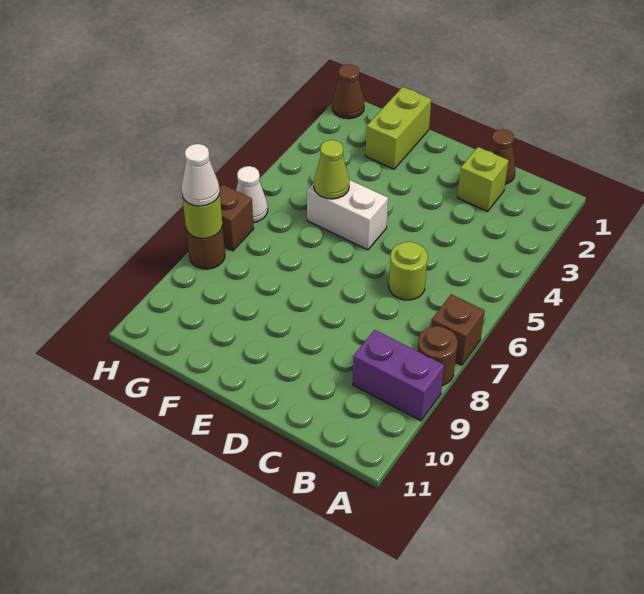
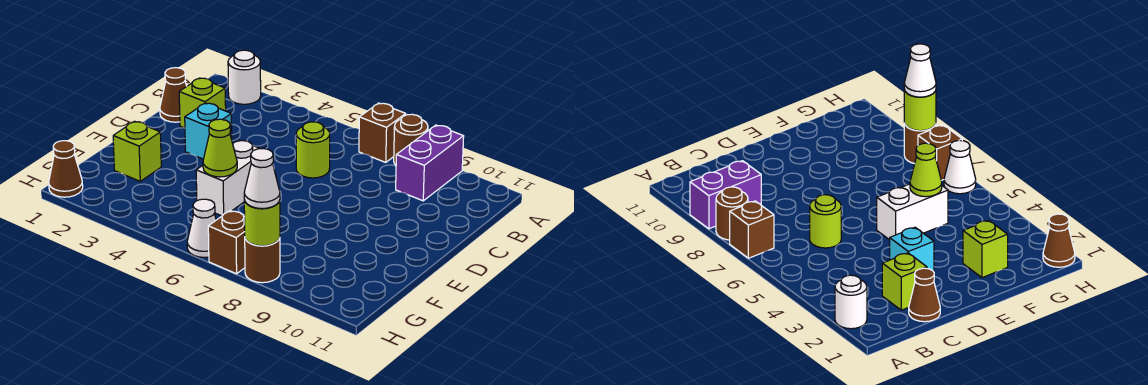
none -> white round brick A2 level 1
none -> cyan brick D3 level 1
lime brick F1:F2 level 1 -> lime brick F2 level 1

